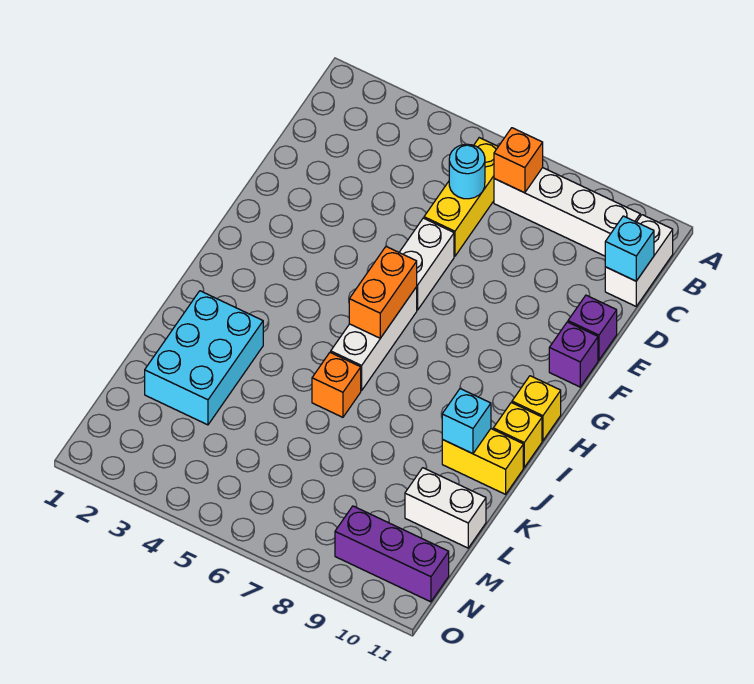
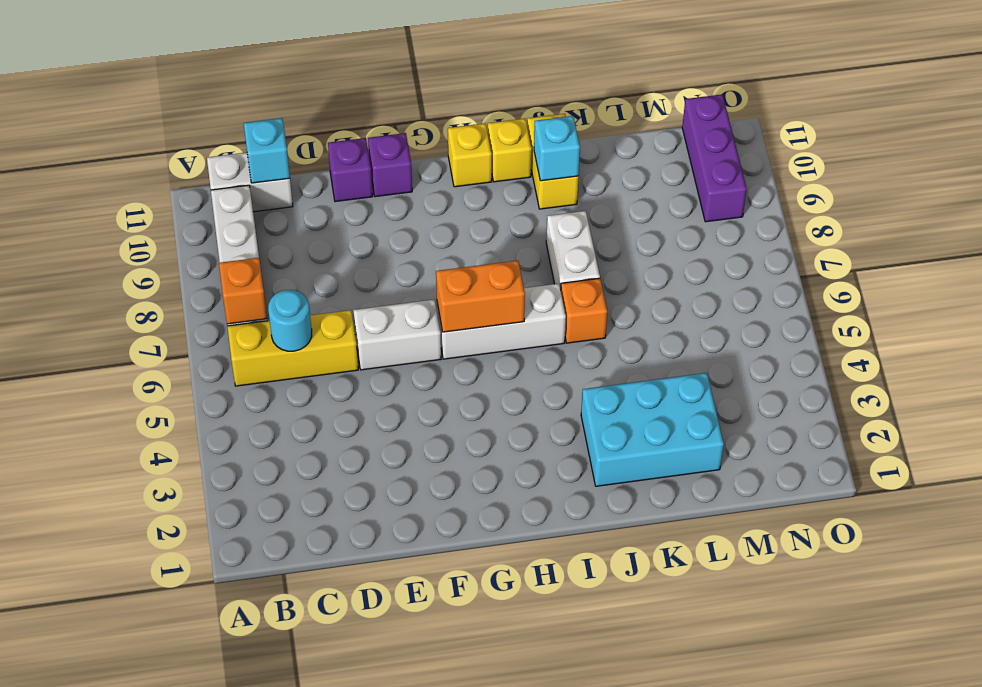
white brick L10:L11 level 1 -> white brick J7:J8 level 1

